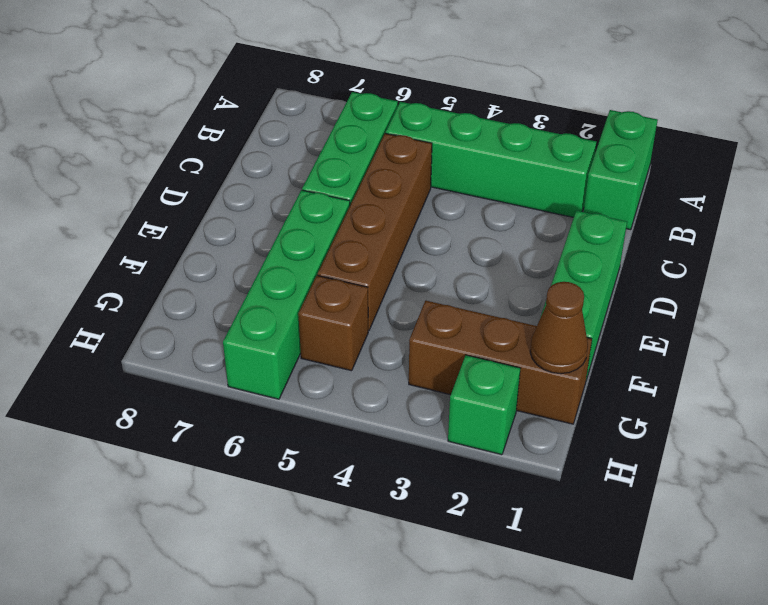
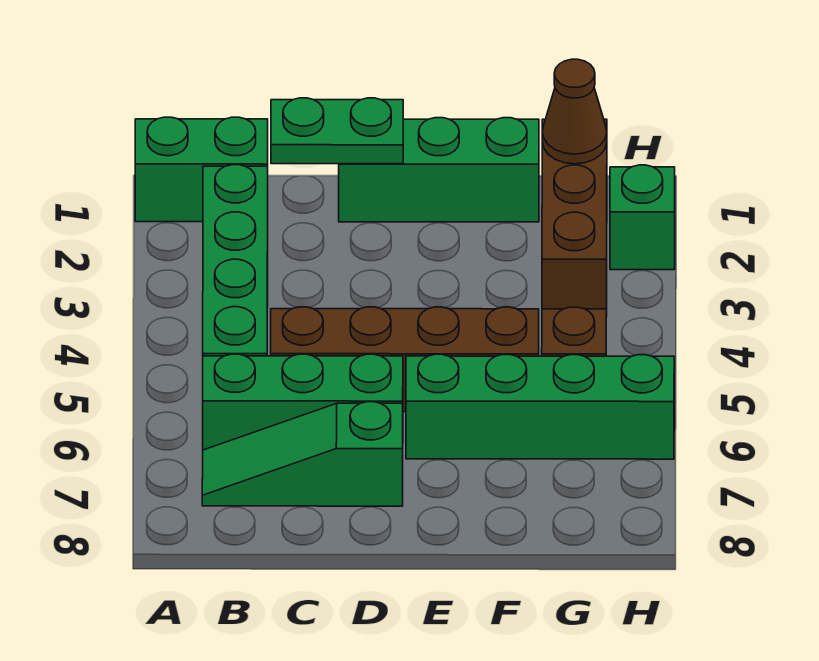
none -> green slope B7:D7 level 1 top D
none -> green plate C1:D1 level 2

